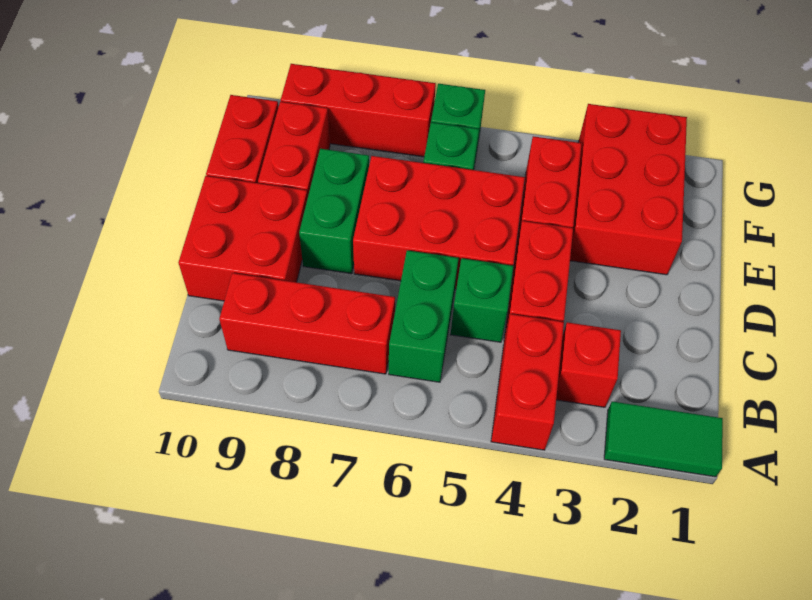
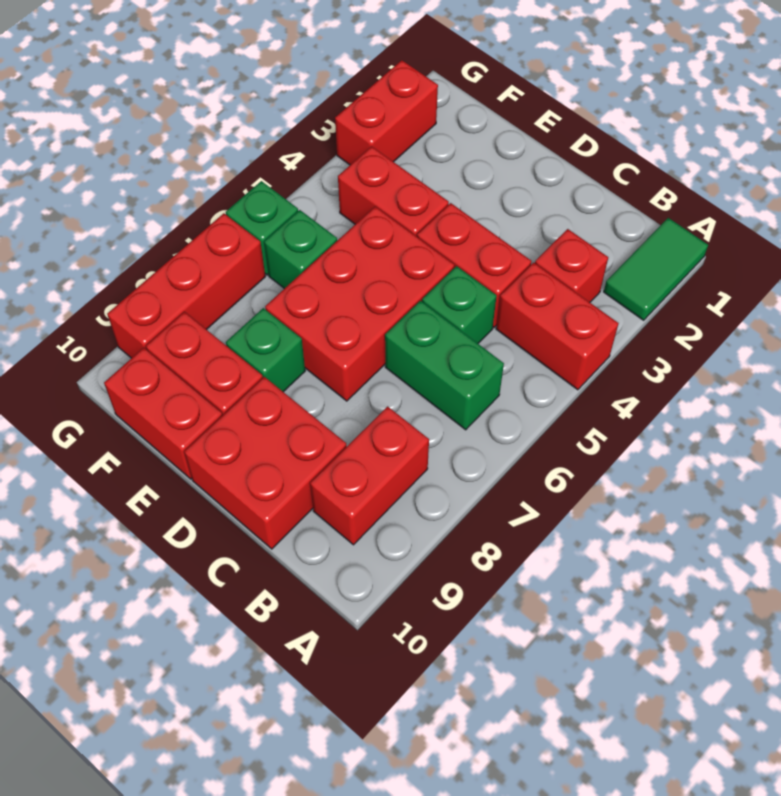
red brick B7:B9 level 1 -> red brick B8:B9 level 1
green brick D8:E8 level 1 -> green brick E8 level 1
red brick E2:G3 level 1 -> red brick G2:G3 level 1

